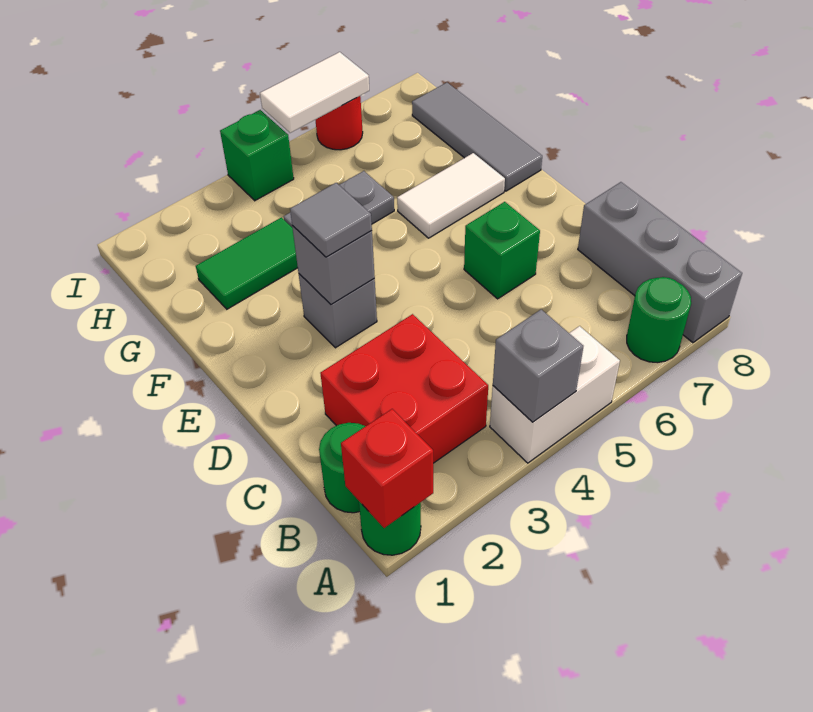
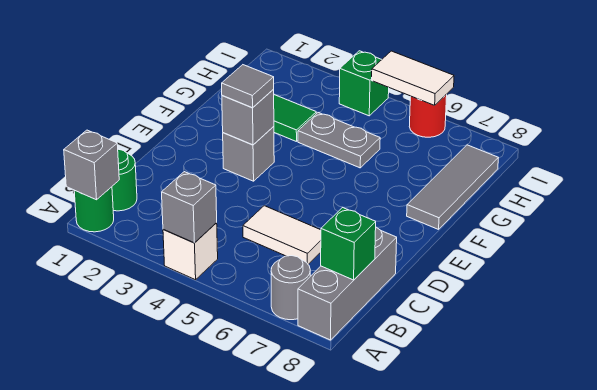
red brick A1 level 2 -> grey brick A1 level 2
white brick A4:A5 level 1 -> white brick A4 level 1
green round brick A7 level 1 -> grey round brick A7 level 1
red brick B2:C3 level 1 -> none
green brick D6 level 1 -> green brick B8 level 2
white tile F6:F7 level 1 -> white tile C5:C6 level 1

